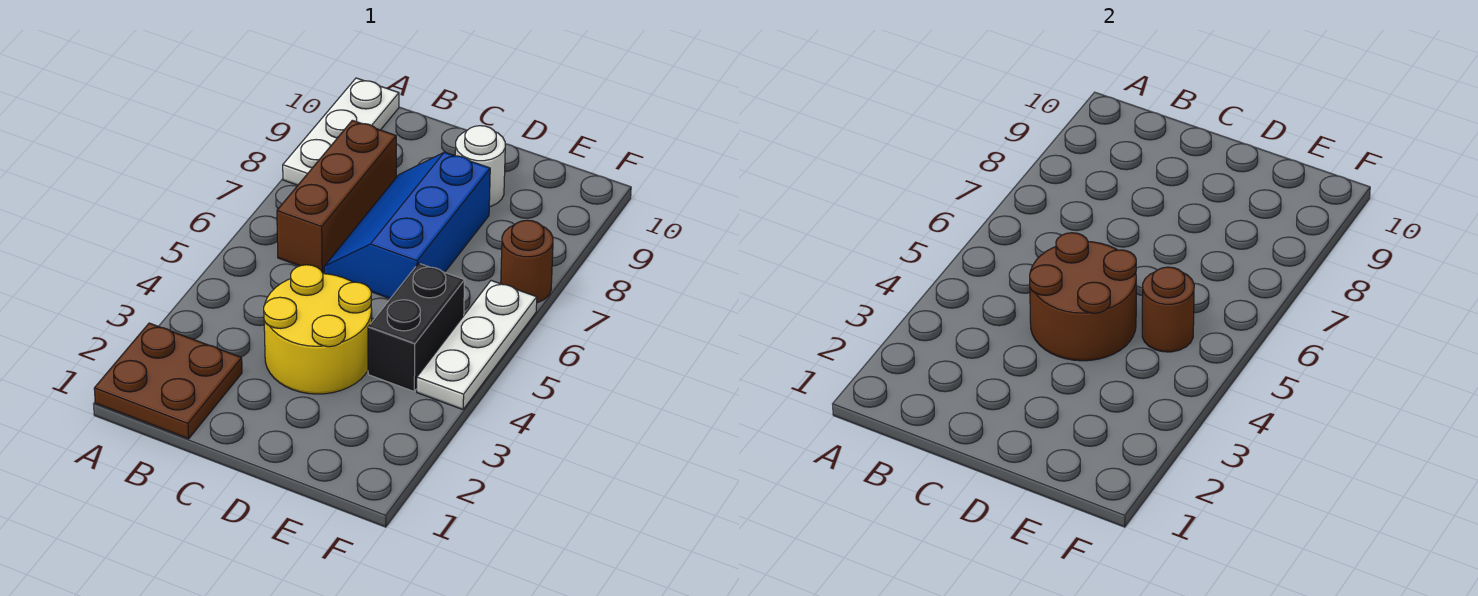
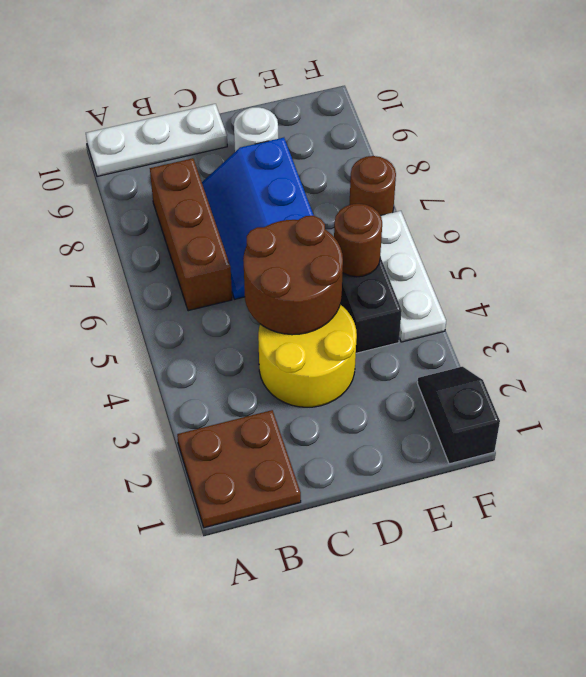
white plate A8:A10 level 1 -> white plate A10:C10 level 1
none -> black slope F1:F2 level 1 top 1

